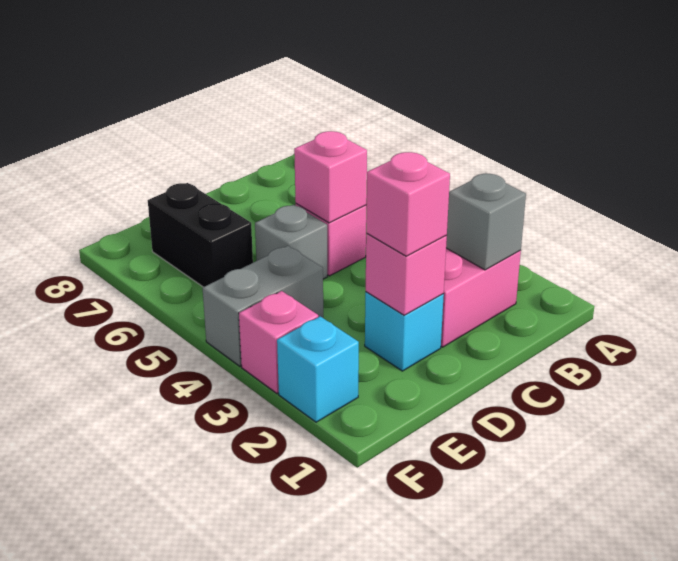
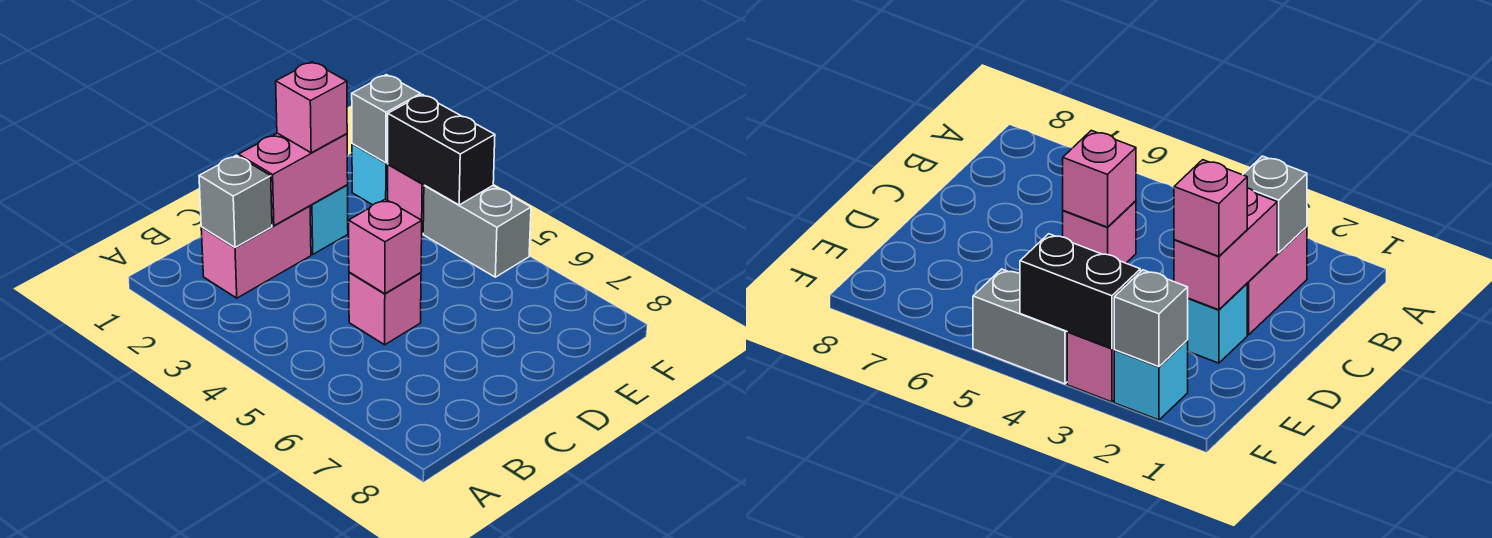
pink brick D2 level 2 -> pink brick C2:D2 level 2
grey brick D5 level 1 -> grey brick F2 level 2
grey brick E4:F4 level 1 -> grey brick F4:F5 level 1
black brick E6:E7 level 1 -> black brick F3:F4 level 2

